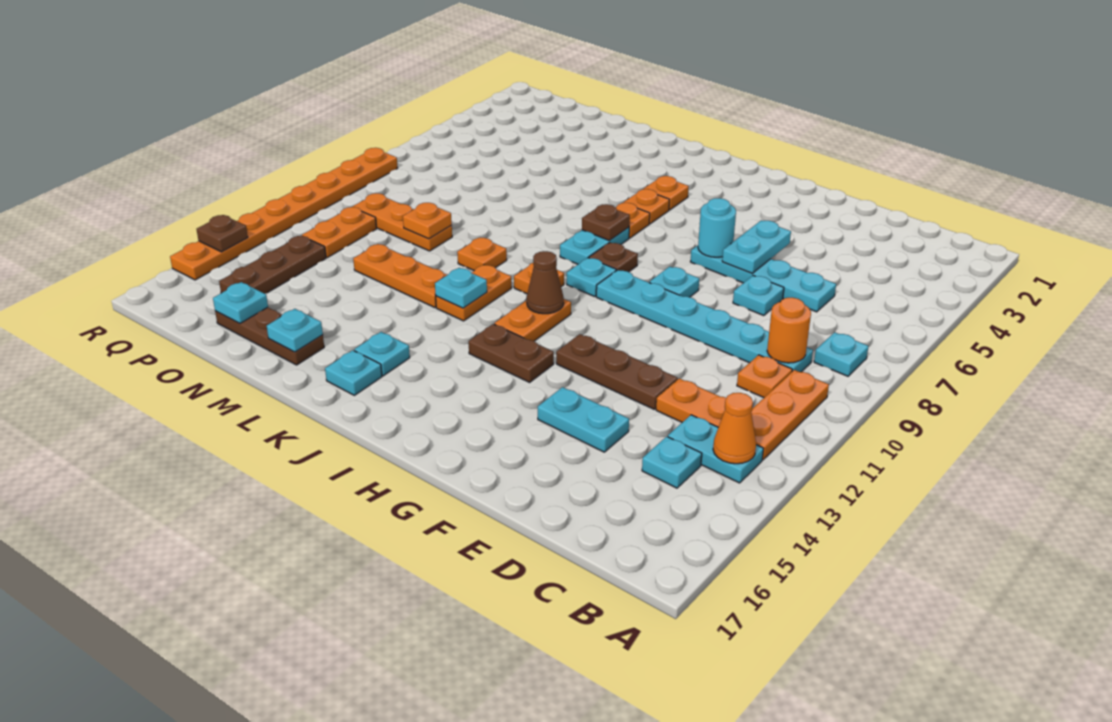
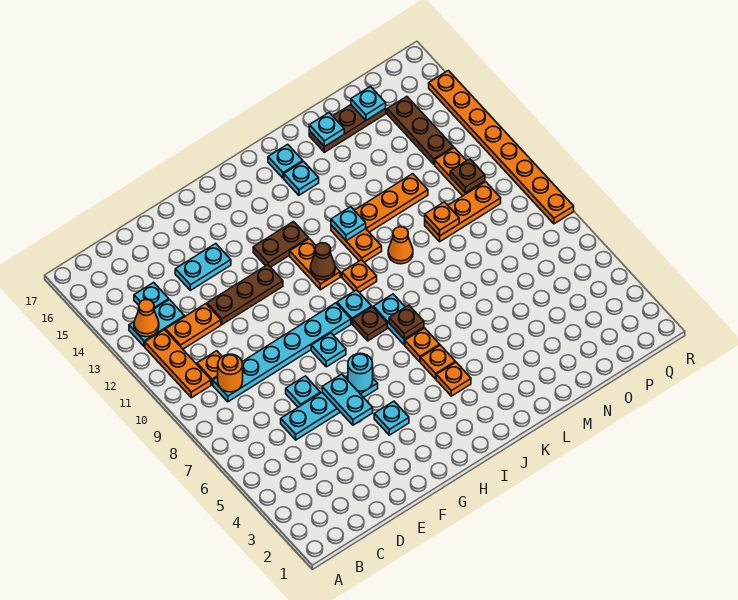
cyan plate B8 level 1 -> cyan plate G4 level 1
orange plate L10 level 1 -> orange cone L10 level 1
brown plate R14 level 2 -> brown plate P11 level 2

